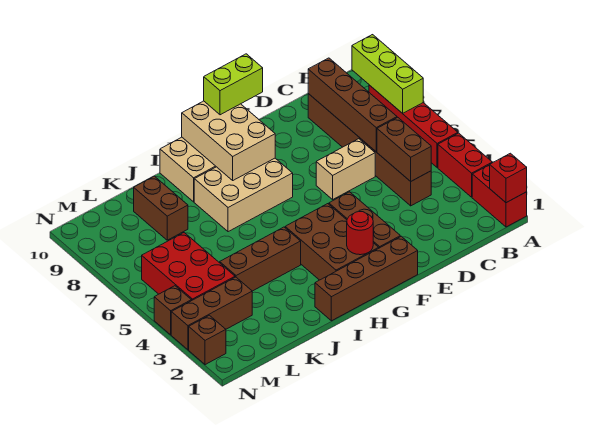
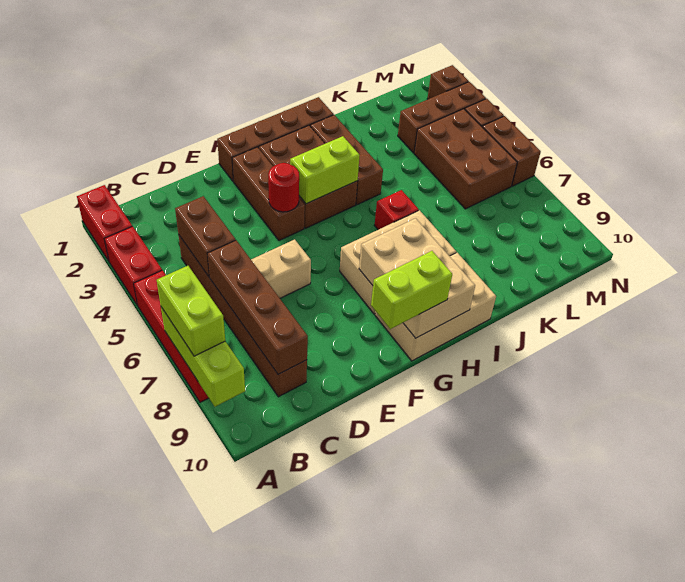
red brick A1 level 2 -> red brick I6 level 1
none -> lime brick A7:A8 level 3
red round brick G2 level 2 -> red round brick F4 level 2
none -> lime brick G4:H4 level 2
brown brick I4:K4 level 1 -> brown brick I2:I4 level 1
brown brick K8:K9 level 1 -> brown brick N5:N6 level 1
red brick L4:M6 level 1 -> brown brick L4:M6 level 1

